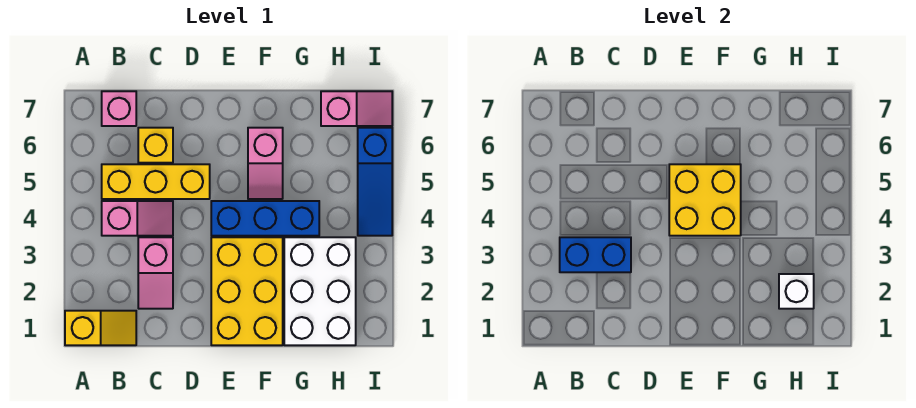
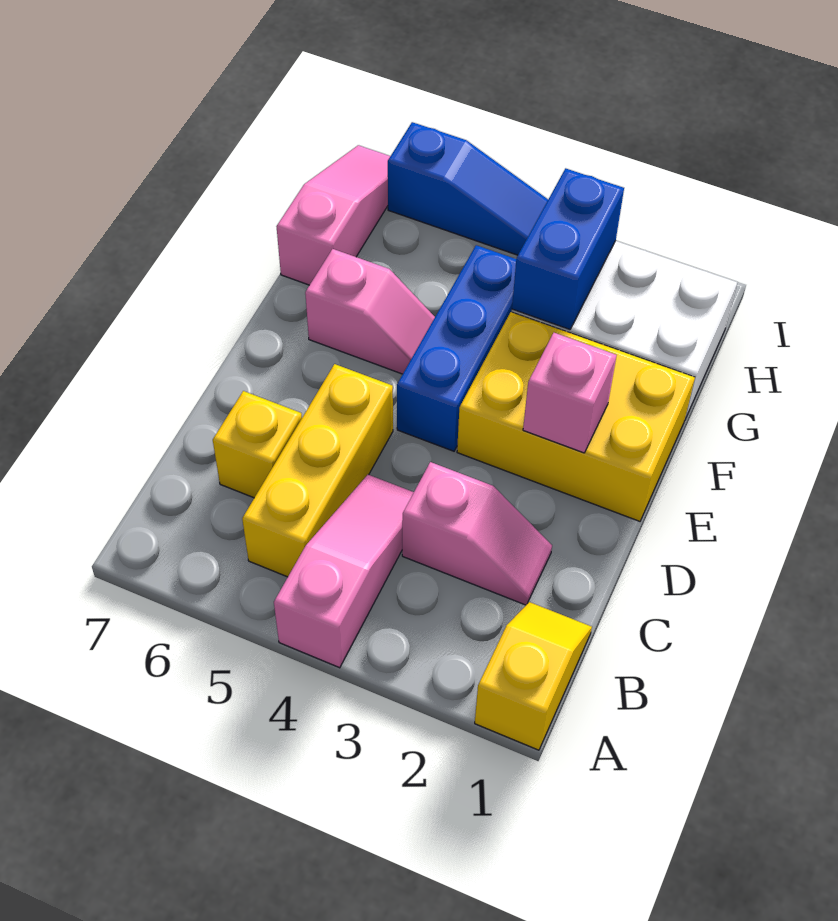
blue brick B3:C3 level 2 -> blue brick G3:H3 level 2
pink slope B4:C4 level 1 top B -> pink slope A4:C4 level 1 top A
pink brick B7 level 1 -> pink brick E2 level 2
yellow brick E4:F5 level 2 -> none
white brick H2 level 2 -> none
pink slope H7:I7 level 1 top H -> pink slope G7:I7 level 1 top G

